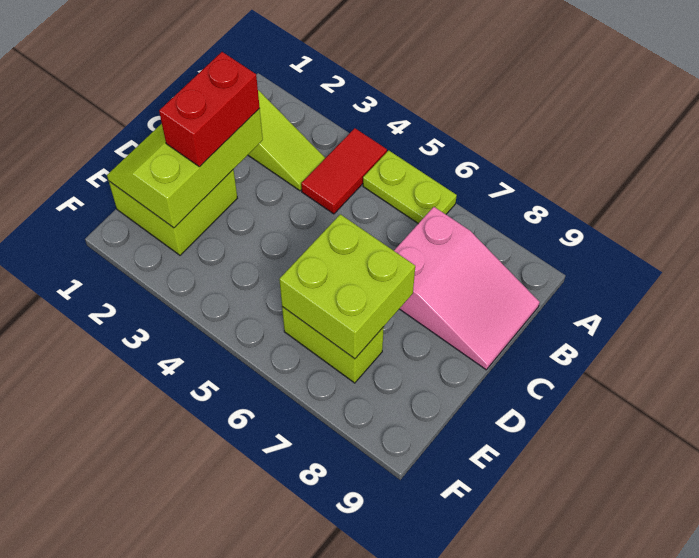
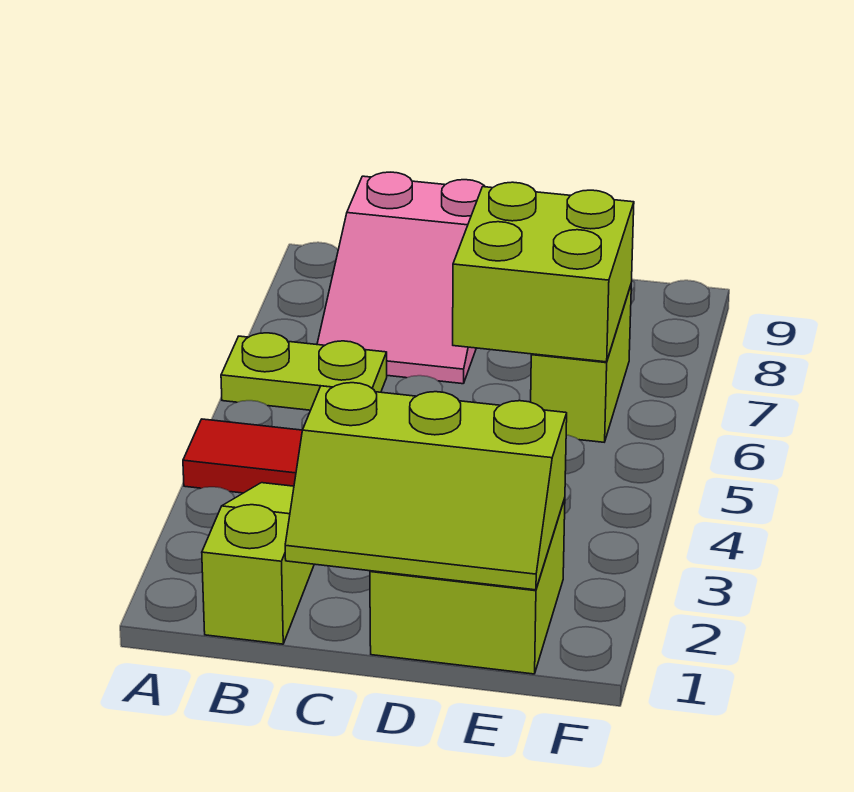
lime plate A5:A6 level 1 -> lime plate A6:B6 level 1
pink slope B7:C9 level 1 top 7 -> pink slope B7:C9 level 1 top 9
red brick C2:D2 level 3 -> none

